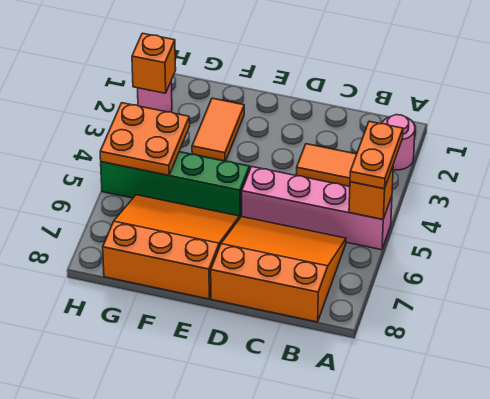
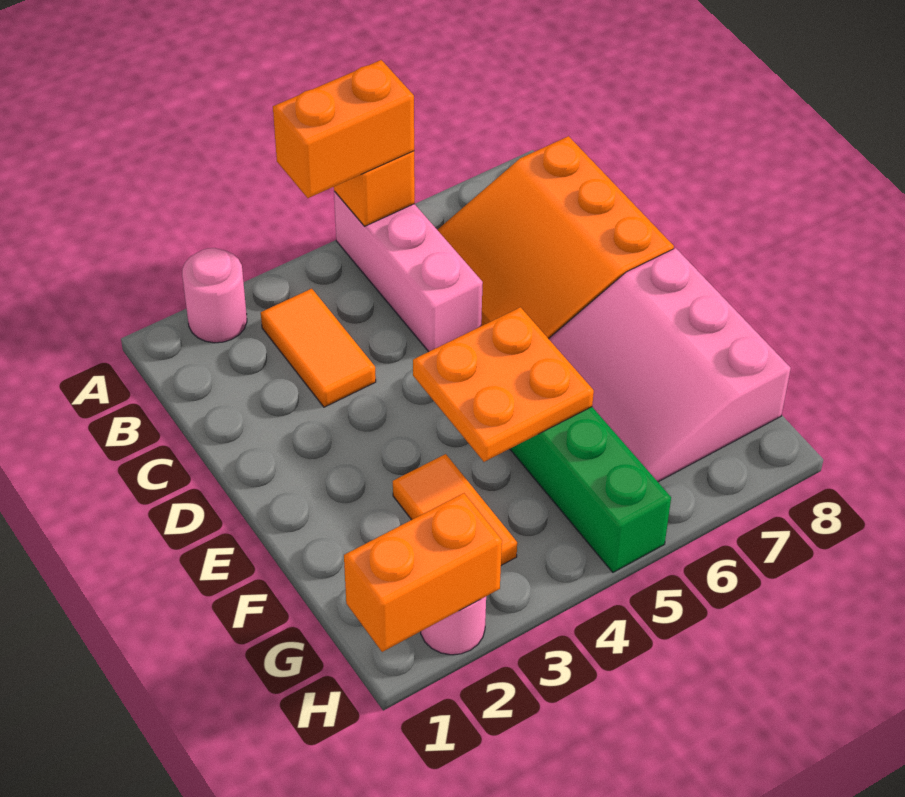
orange plate A4:A5 level 3 -> orange brick A4:A5 level 3
pink brick A5:D5 level 1 -> pink brick A5:C5 level 1
orange slope E6:G8 level 1 top 8 -> pink slope E6:G8 level 1 top 8
orange tile F2:F3 level 1 -> orange tile F3:G3 level 1
orange plate G4:H5 level 2 -> orange plate E4:F5 level 2
orange brick H2 level 2 -> orange brick H1:H2 level 2

